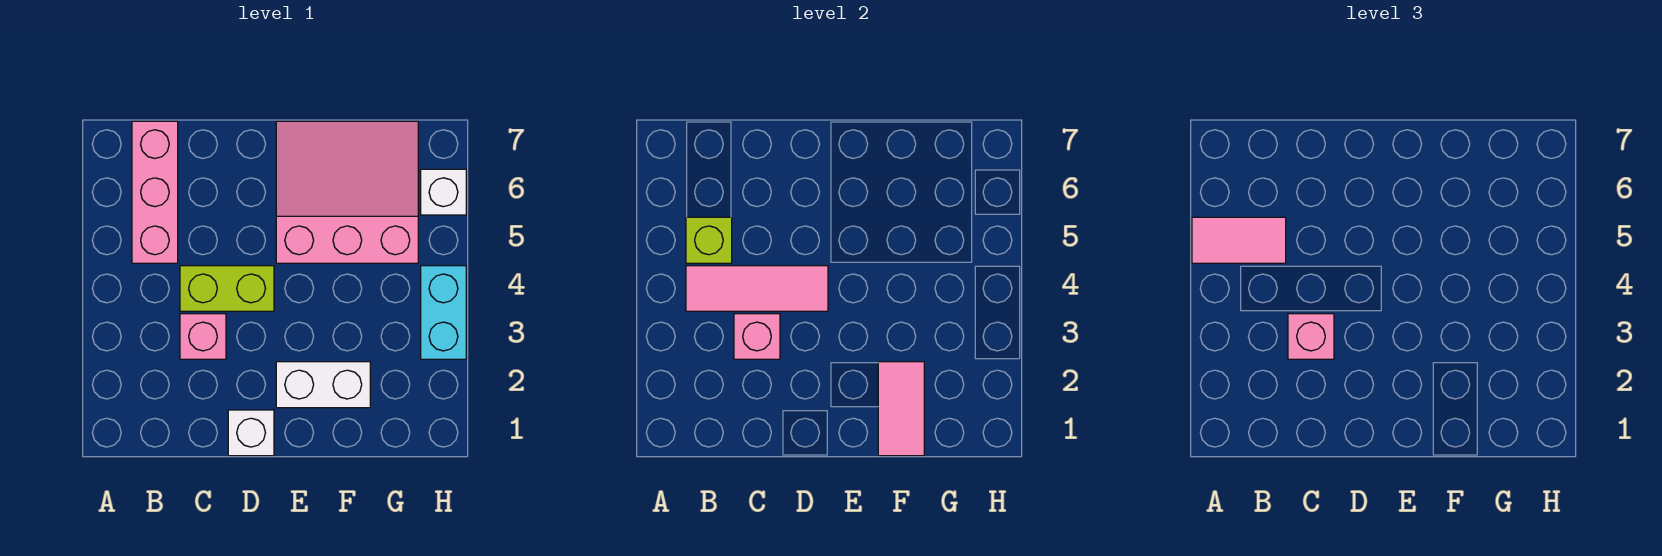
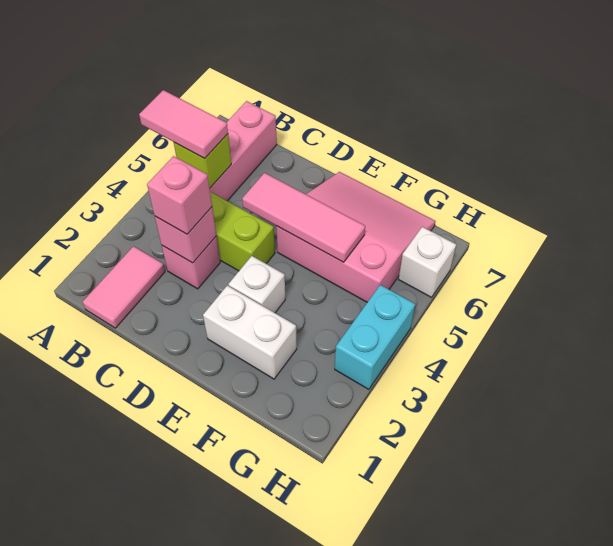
pink tile B4:D4 level 2 -> pink tile D5:F5 level 2
white brick D1 level 1 -> white brick E3 level 1
pink tile F1:F2 level 2 -> pink tile B1:B2 level 1

